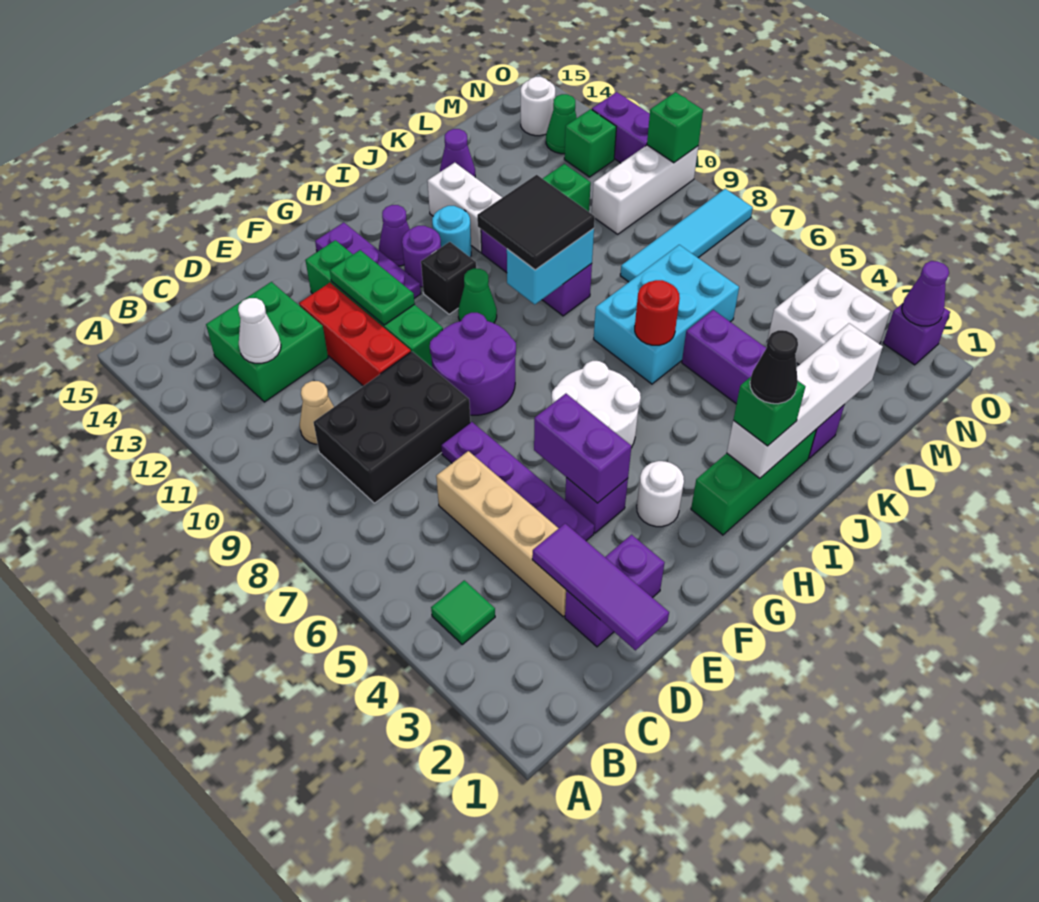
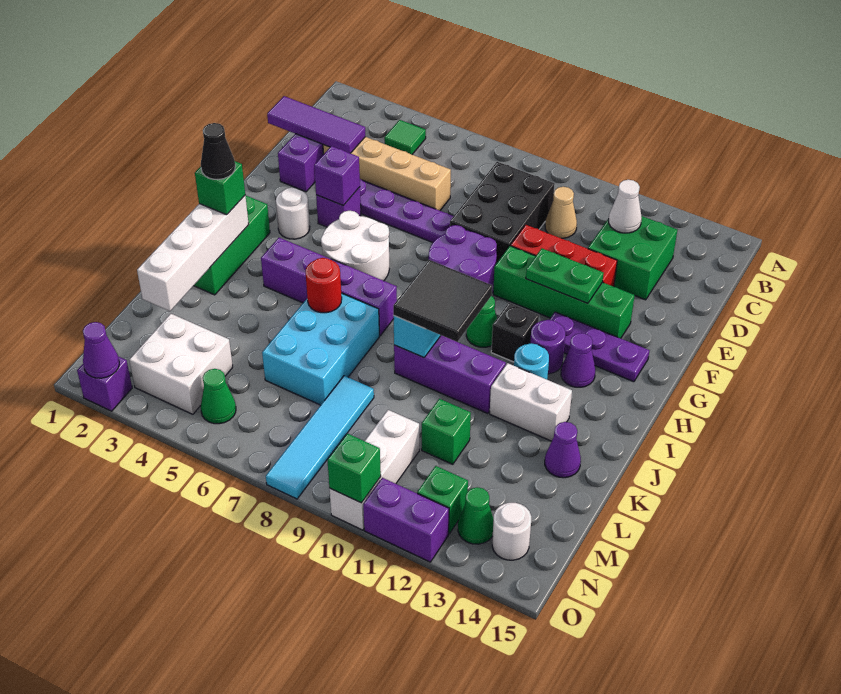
purple brick F4:F5 level 2 -> purple brick F4 level 2
purple brick K2:K5 level 1 -> purple brick I4:I7 level 1
none -> green cone N5 level 1

